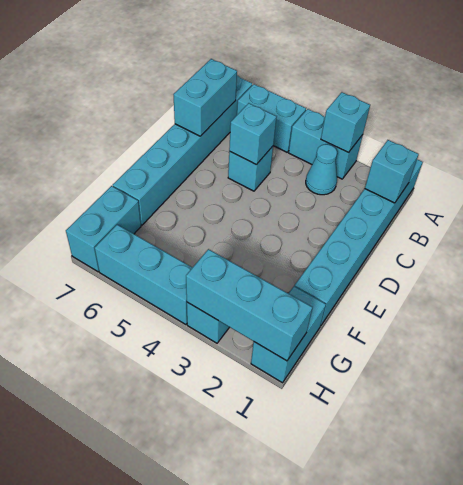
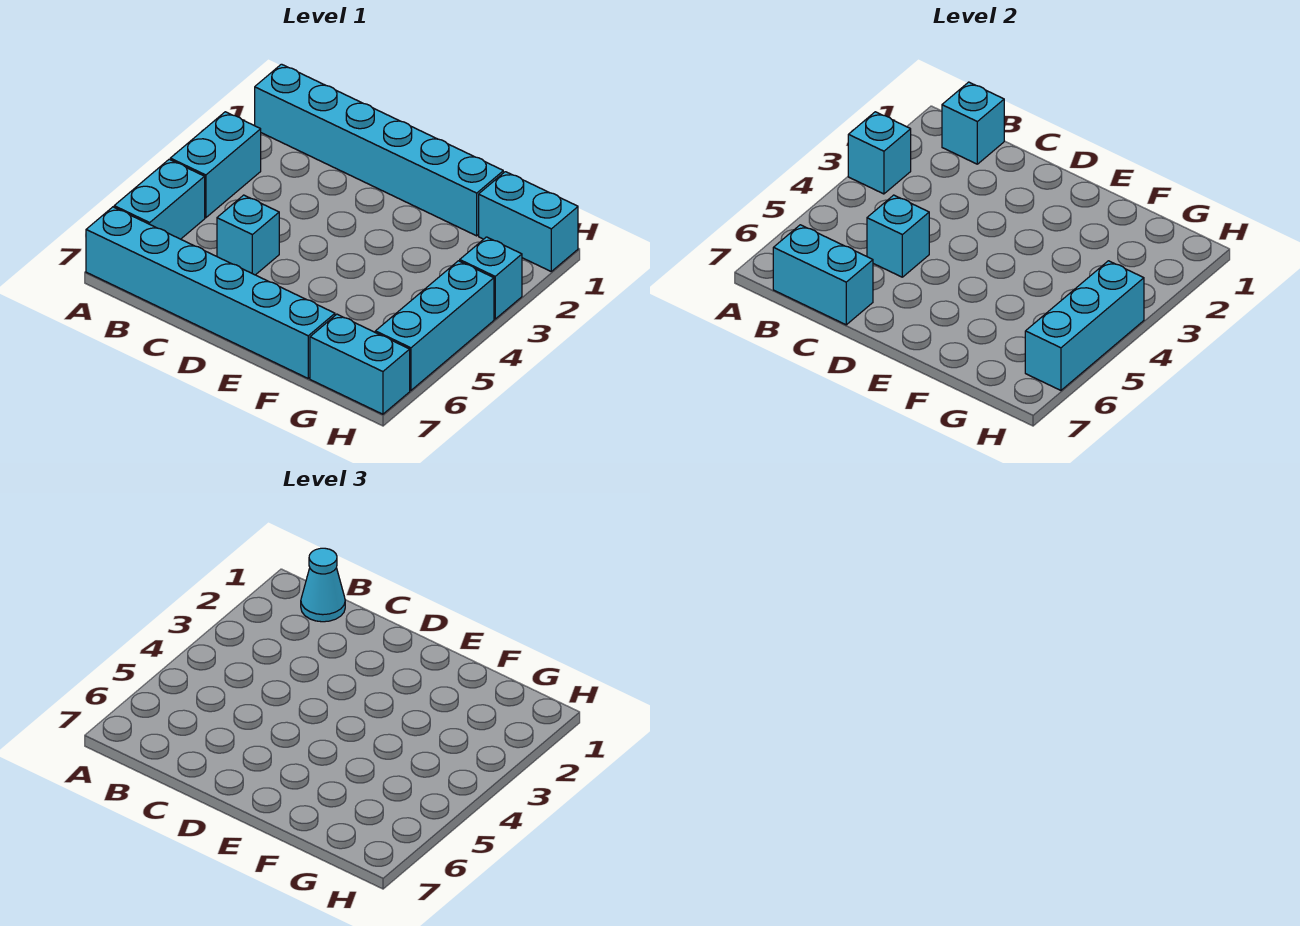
cyan cone B3 level 1 -> cyan cone B1 level 3
cyan brick H1:H3 level 2 -> cyan brick H4:H6 level 2

